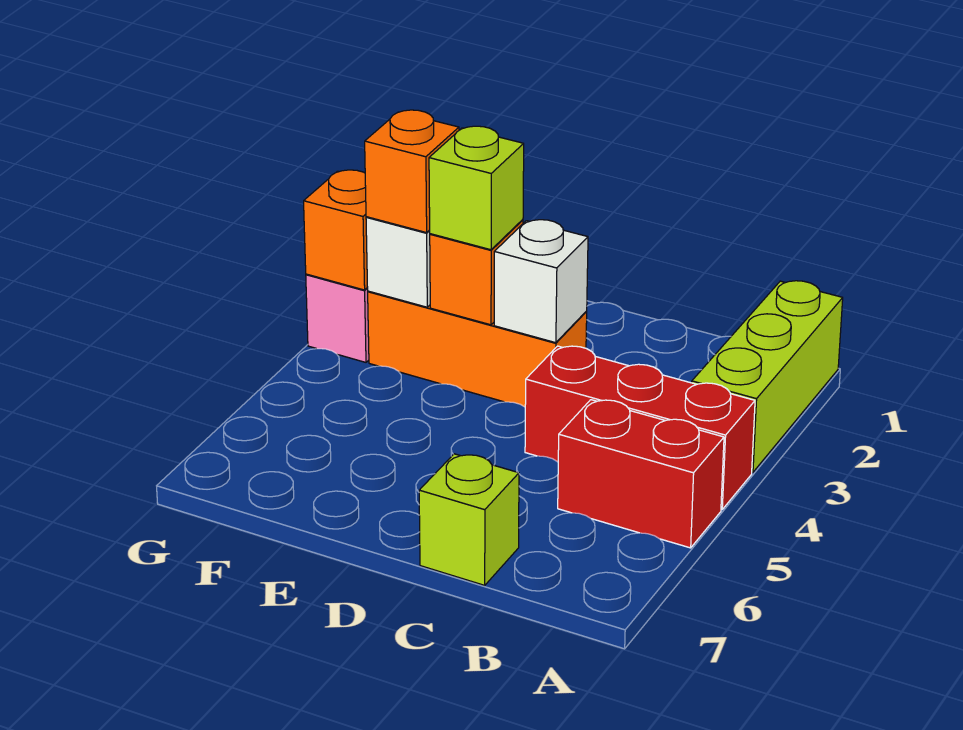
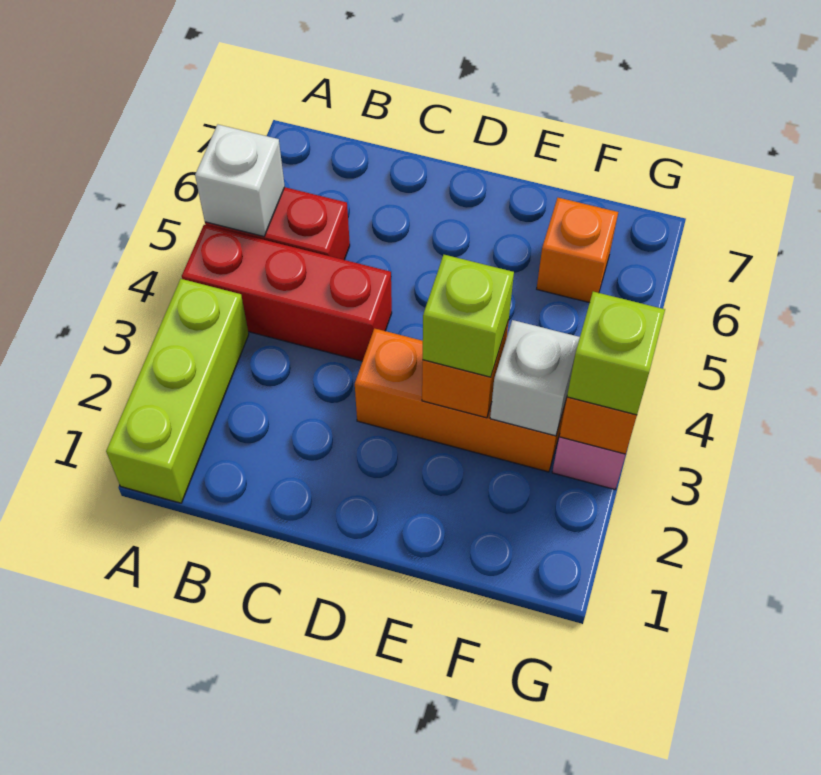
lime brick C7 level 1 -> lime brick G3 level 3
white brick D3 level 2 -> white brick A5 level 2
orange brick F3 level 3 -> orange brick F6 level 1

